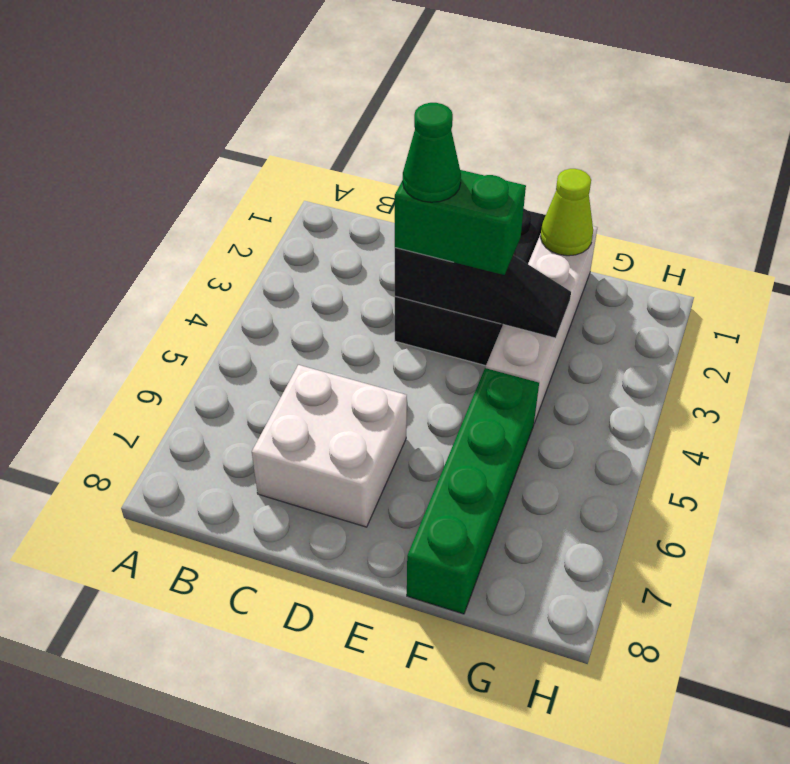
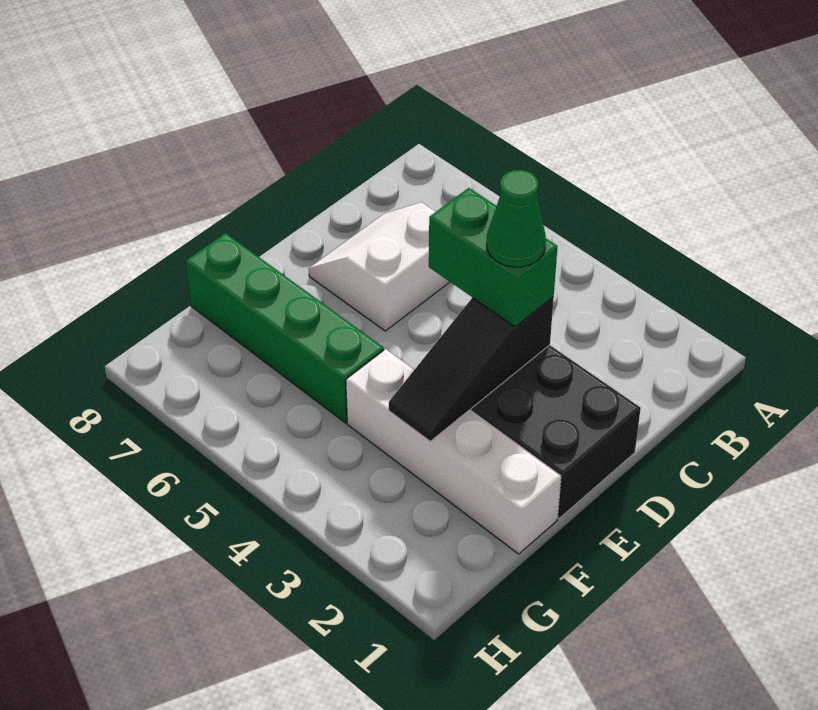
white brick C6:D7 level 1 -> white slope C6:D7 level 1 top 6
green brick D3:E3 level 3 -> green brick D3:D4 level 3
lime cone F1 level 2 -> none

